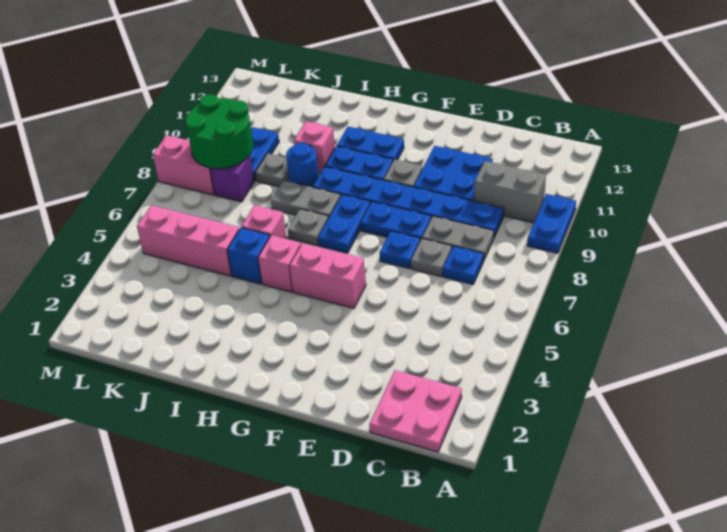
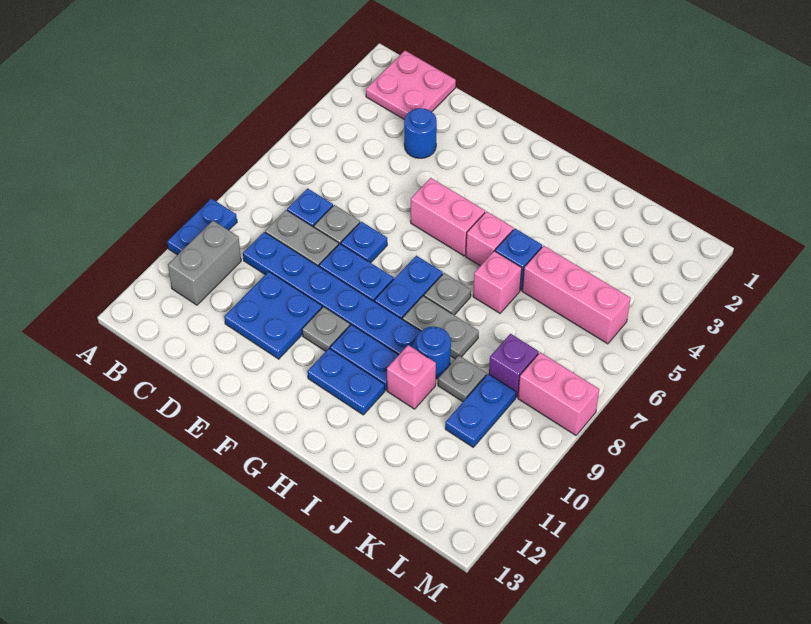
grey brick B10:C10 level 1 -> grey brick B10:B11 level 1
none -> blue round brick D3 level 1
green round brick K8:L9 level 2 -> none

